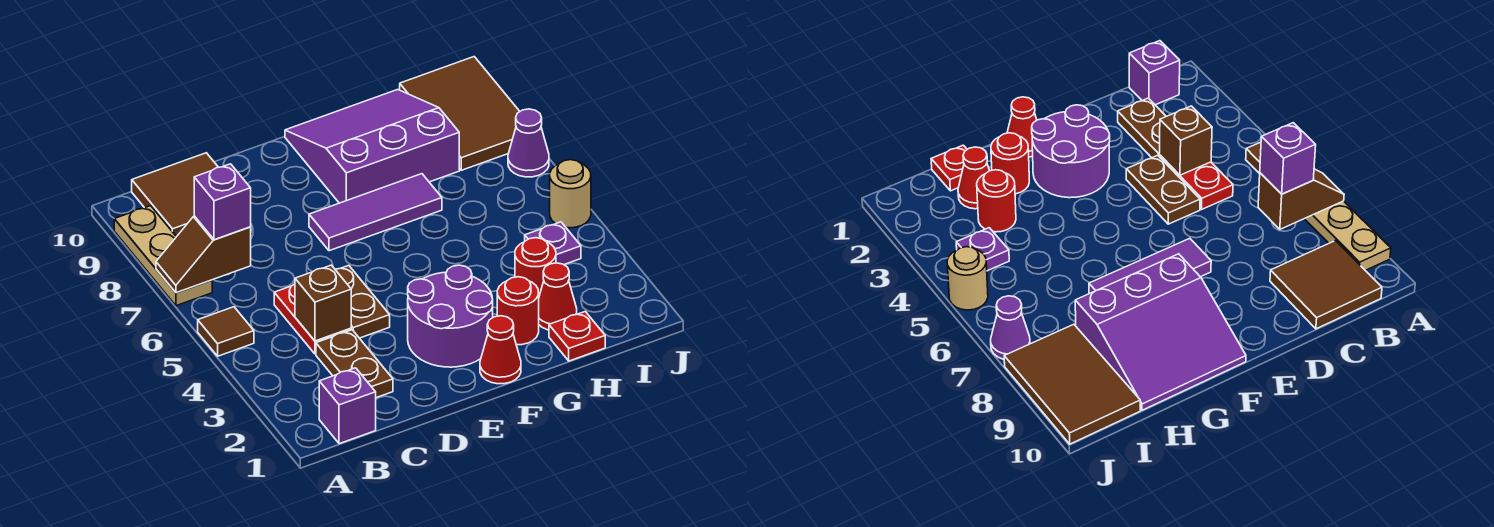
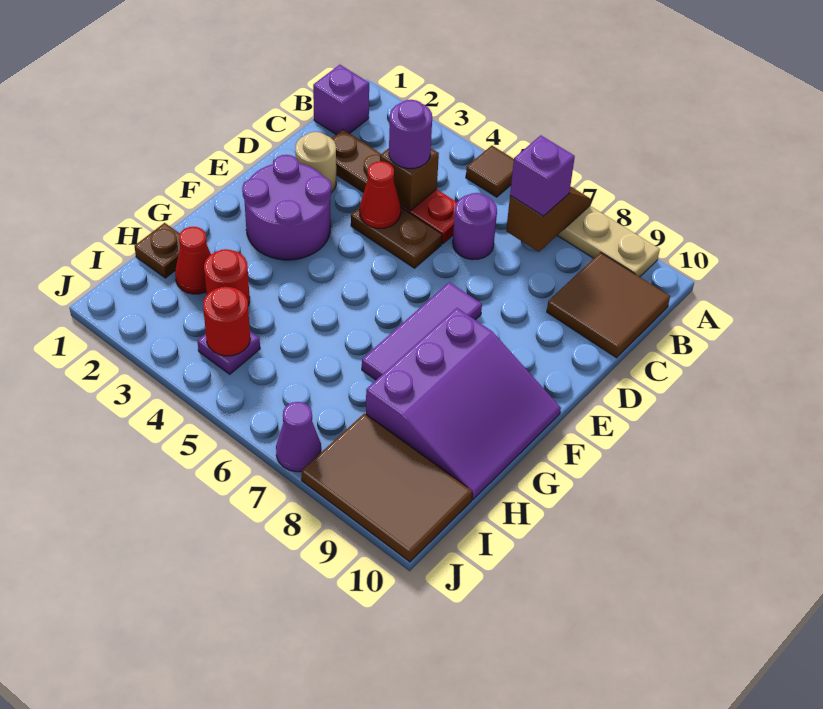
none -> purple round brick C4 level 3
none -> purple round brick C6 level 1
red cone F1 level 1 -> red cone D4 level 2
red round brick G2 level 1 -> red round brick I4 level 2
red plate H1 level 1 -> brown plate H1 level 1
tan round brick J5 level 1 -> tan round brick D2 level 1

